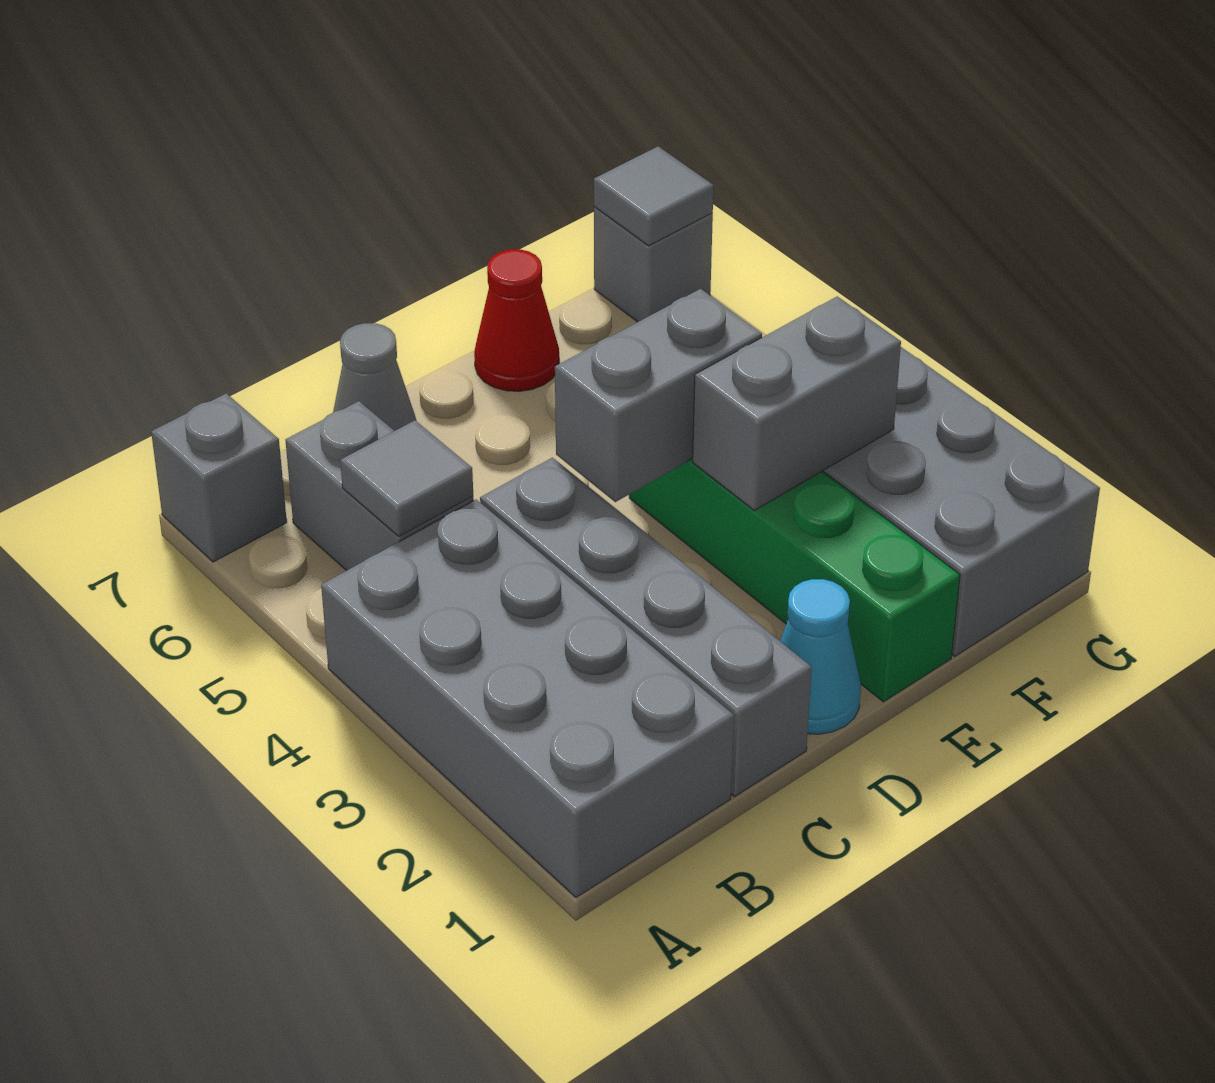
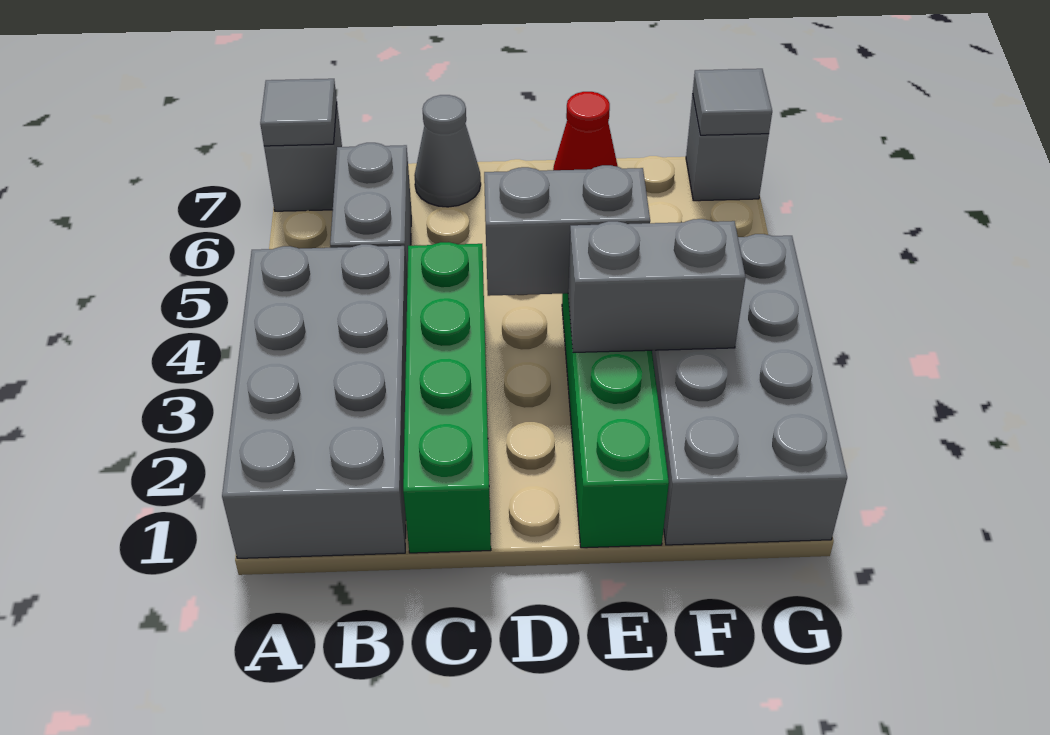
grey tile B5 level 2 -> grey tile A7 level 2
grey brick C1:C4 level 1 -> green brick C1:C4 level 1
cyan cone D1 level 1 -> none

